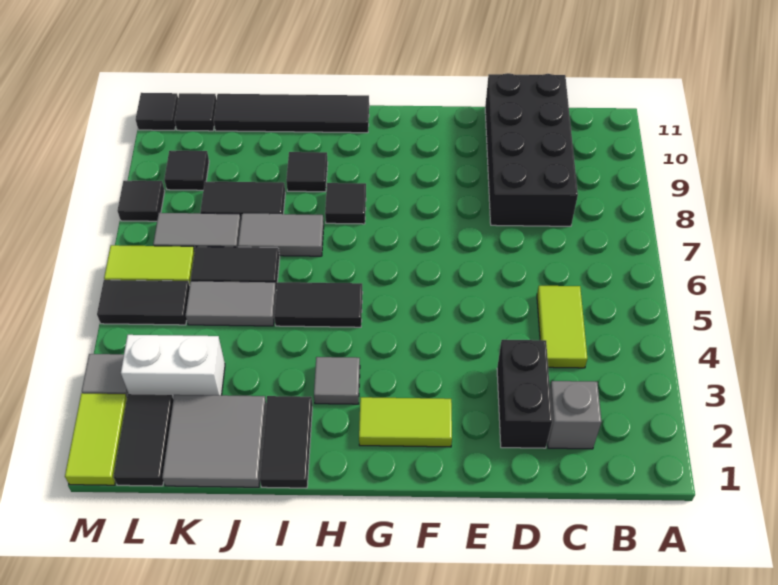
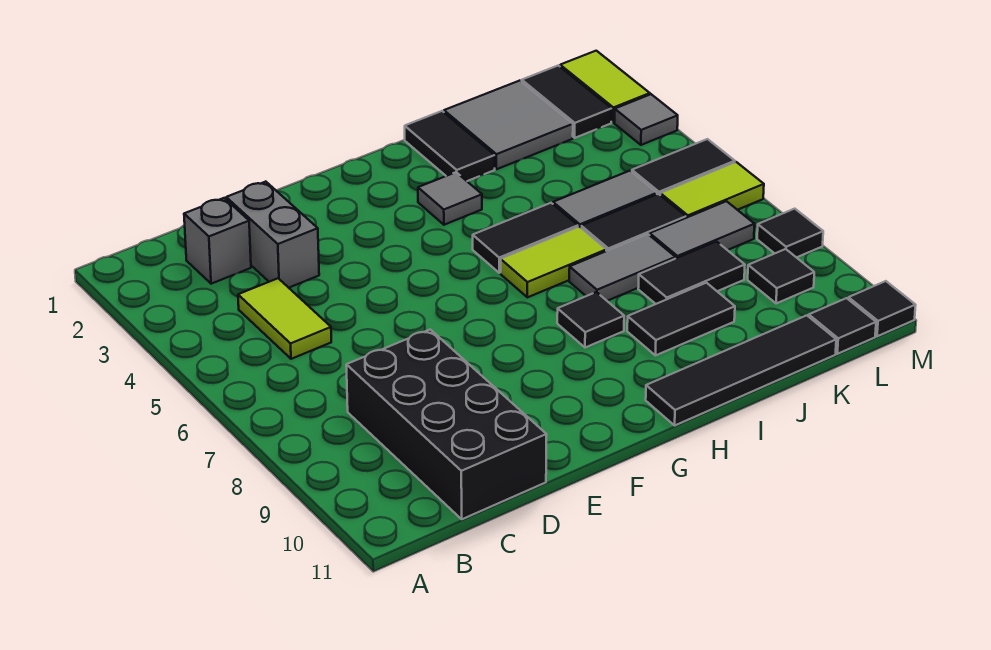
black brick D2:D3 level 1 -> grey brick D2:D3 level 1
lime tile F2:G2 level 1 -> lime tile H6:I6 level 1
black tile I9 level 1 -> black tile I9:J9 level 1
white brick K3:L3 level 1 -> none

